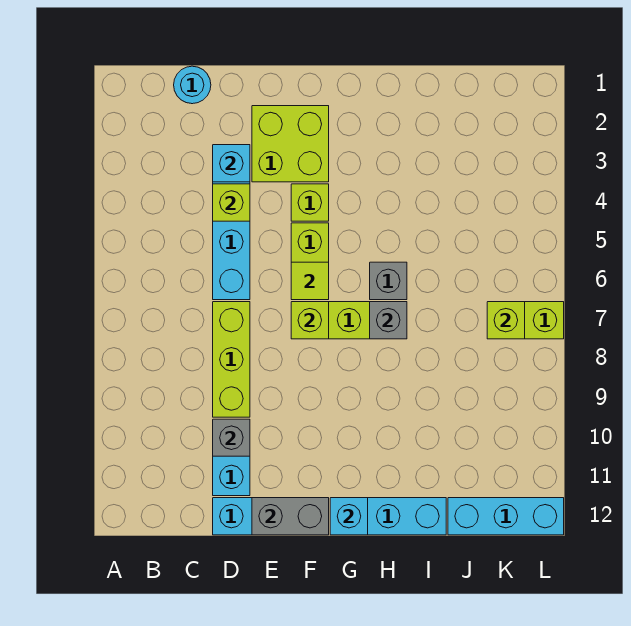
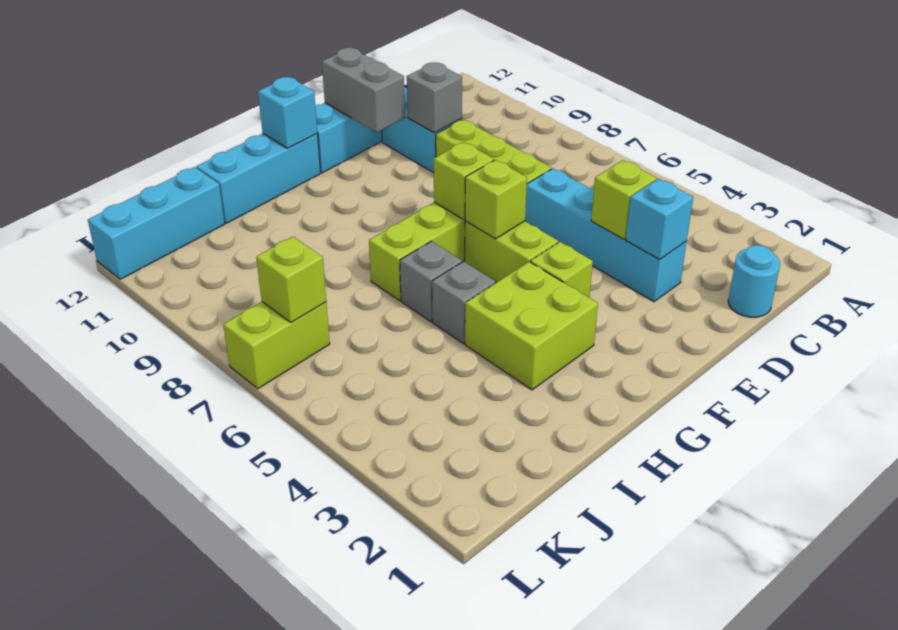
lime brick E2:F3 level 1 -> lime brick G3:H4 level 1
grey brick E12:F12 level 2 -> grey brick E11:E12 level 2
lime tile F6 level 2 -> lime brick F6 level 2
grey brick H7 level 2 -> grey brick H5 level 1

